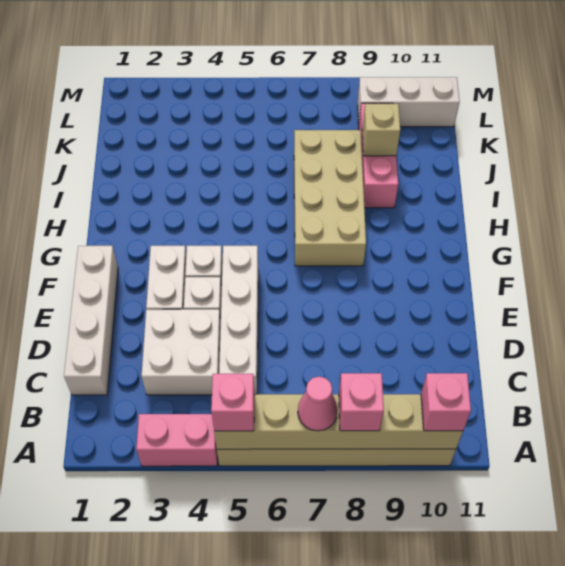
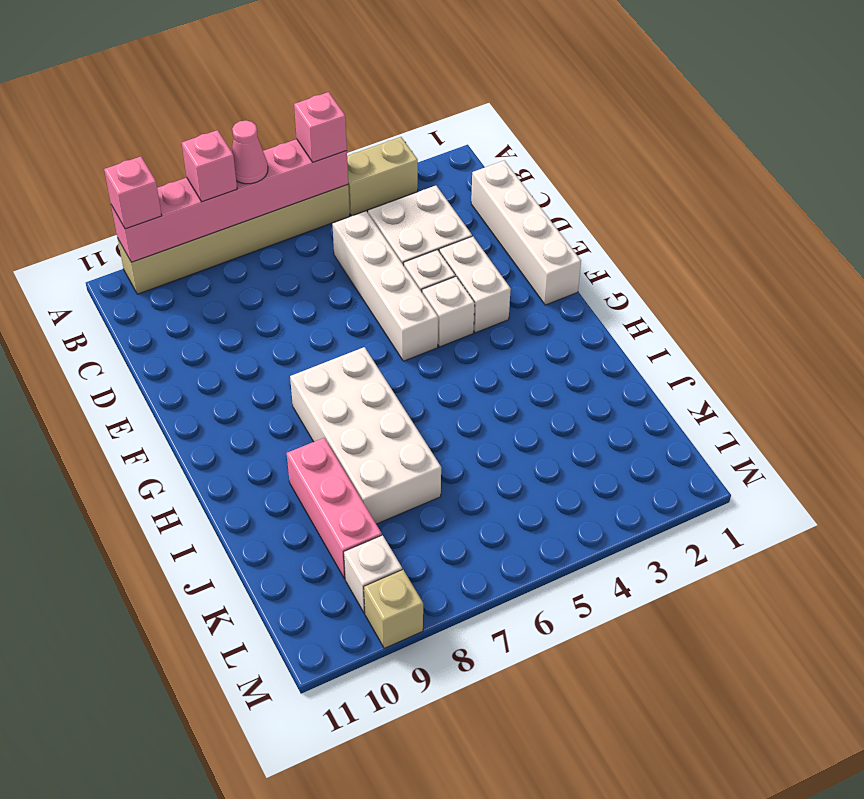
pink brick A3:A4 level 1 -> tan brick A3:A4 level 1
tan brick A5:A10 level 2 -> pink brick A5:A10 level 2
tan brick G7:J8 level 1 -> white brick G7:J8 level 1
tan brick J9 level 2 -> tan brick M9 level 1
white brick L9:L11 level 1 -> white brick L9 level 1

